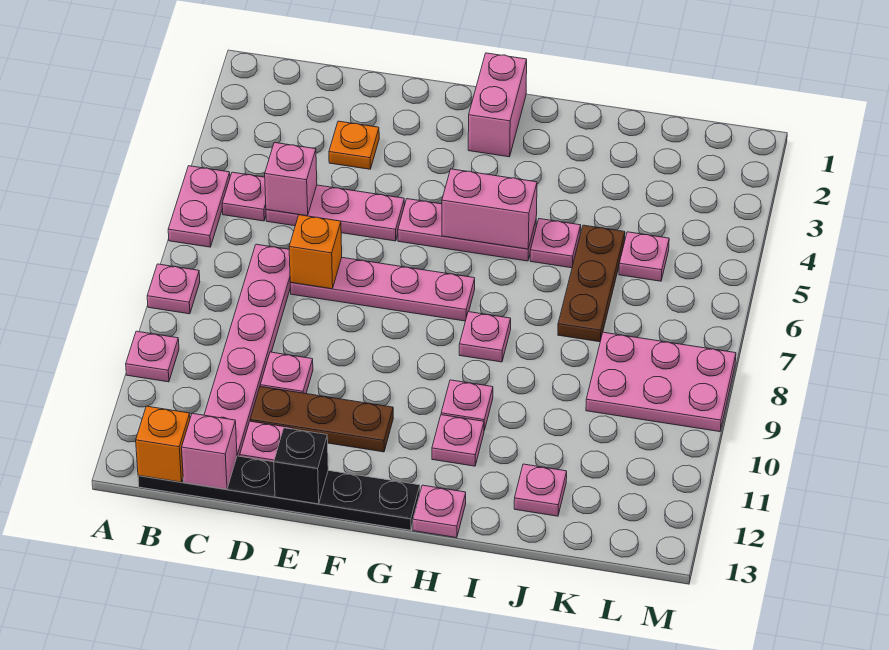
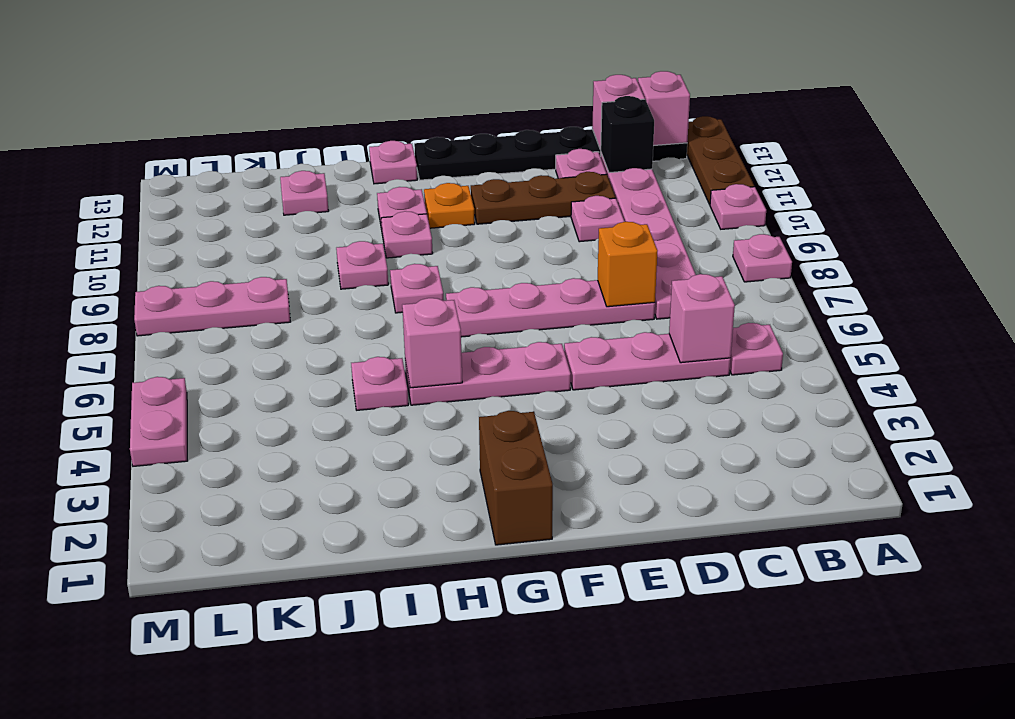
pink plate A5:A6 level 1 -> pink plate M4:M5 level 1
orange brick B13 level 2 -> pink brick B13 level 2
orange plate D3 level 1 -> orange plate G11 level 1
black brick E13 level 2 -> black brick C12 level 2
pink brick G1:G2 level 1 -> brown brick G1:G2 level 1
pink brick G5:H5 level 2 -> pink brick H5 level 2
brown plate J5:J7 level 1 -> brown plate A11:A13 level 1
pink plate K5 level 1 -> pink plate I9 level 1
pink plate K8:M9 level 1 -> pink plate K8:M8 level 1

